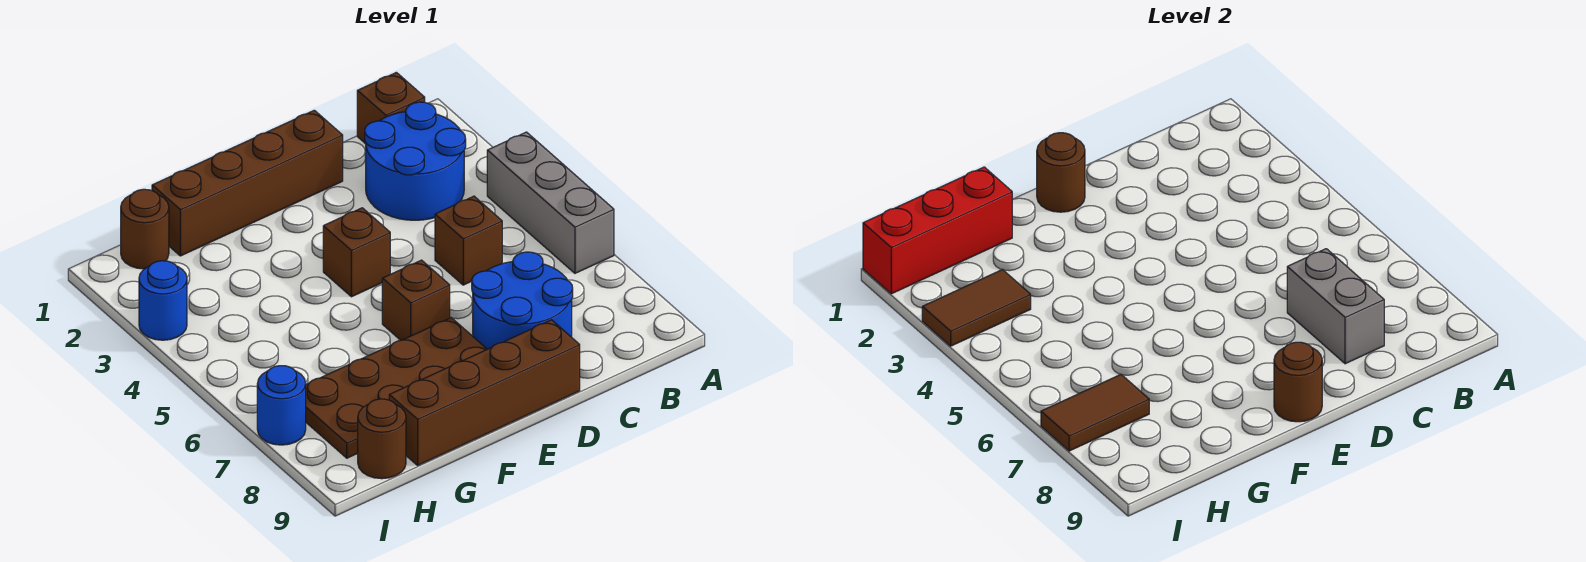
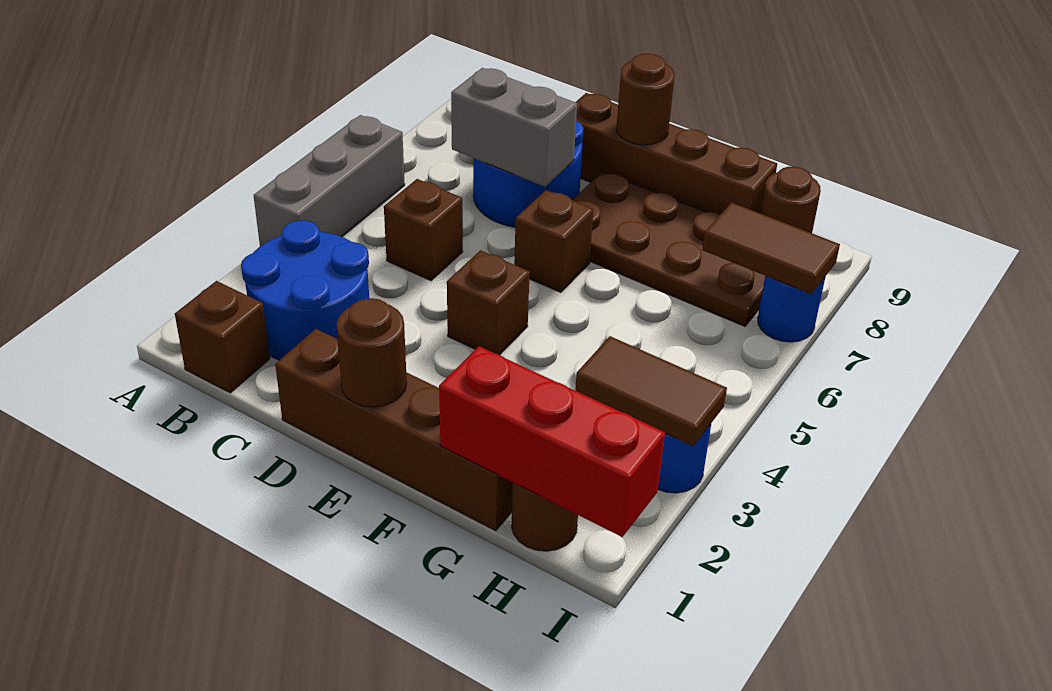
grey brick C7:C8 level 2 -> grey brick C7:D7 level 2

